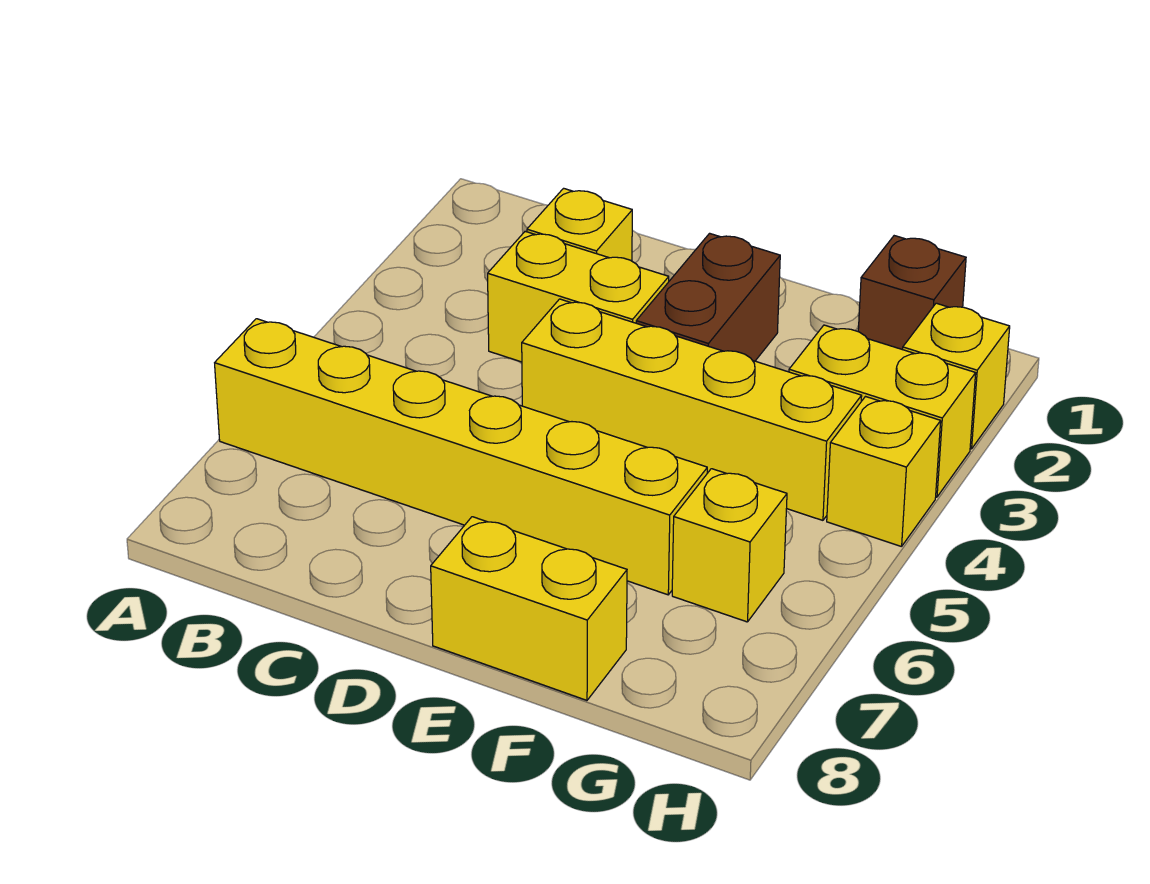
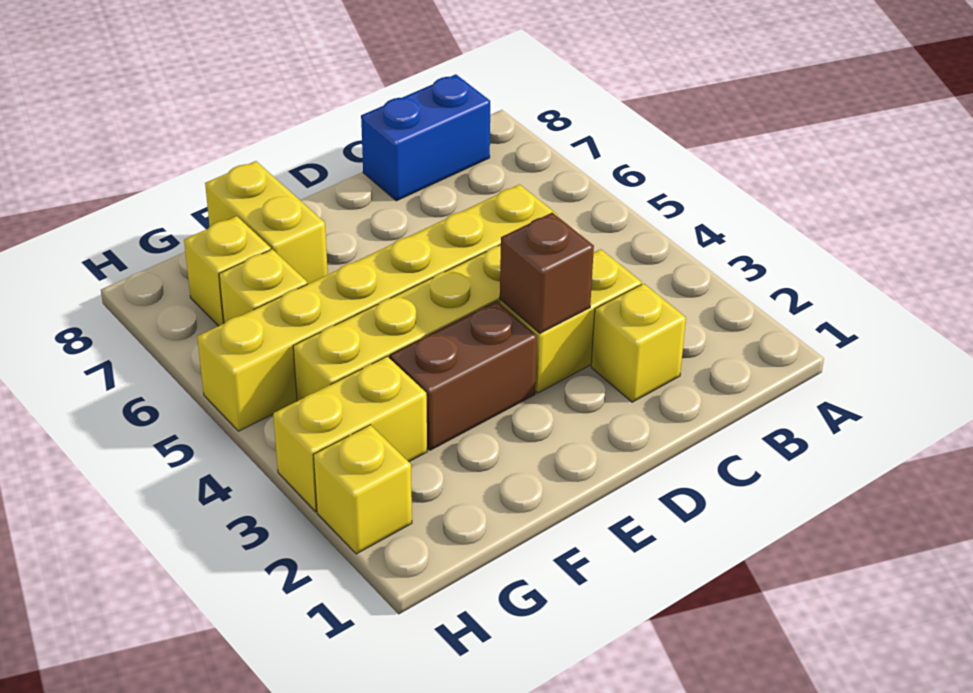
yellow brick A6:F6 level 1 -> yellow brick C5:H5 level 1
none -> blue brick B8:C8 level 1
brown brick E2:E3 level 1 -> brown brick E3:F3 level 1
yellow brick E8:F8 level 1 -> yellow brick F7:F8 level 1
brown brick G1 level 1 -> brown brick D3 level 2
yellow brick H4 level 1 -> yellow brick G7 level 1

